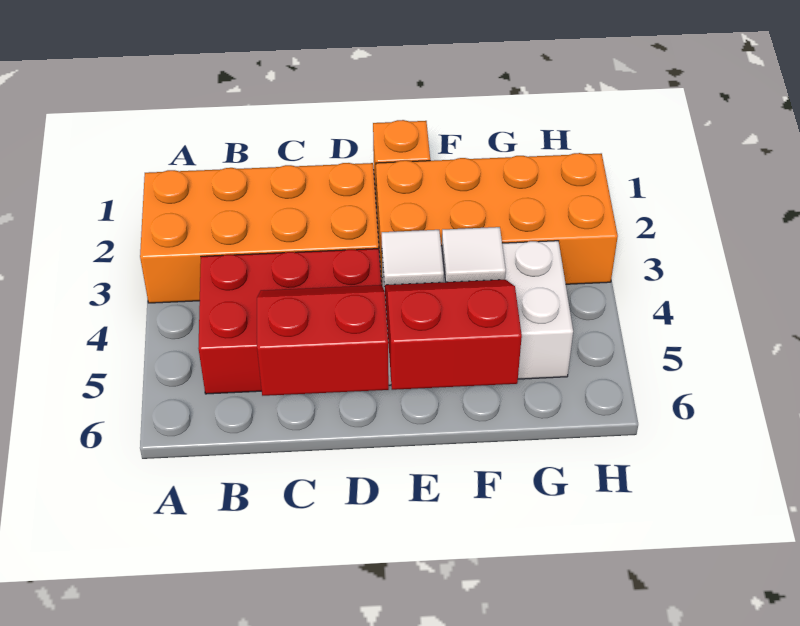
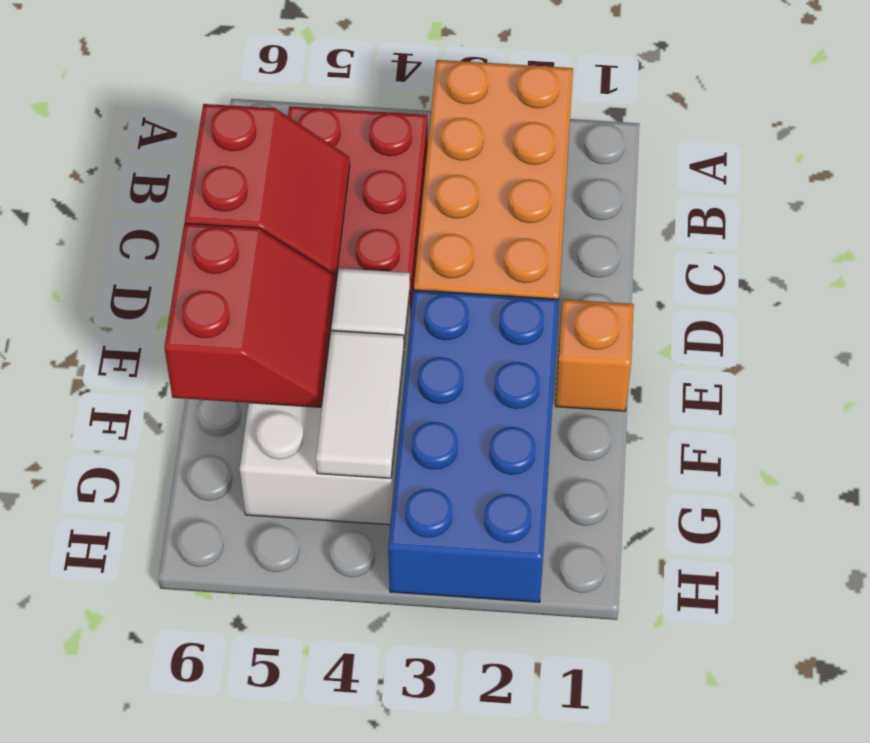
orange brick E2:H3 level 1 -> blue brick E2:H3 level 1
white tile F4 level 2 -> white tile F4:G4 level 2

